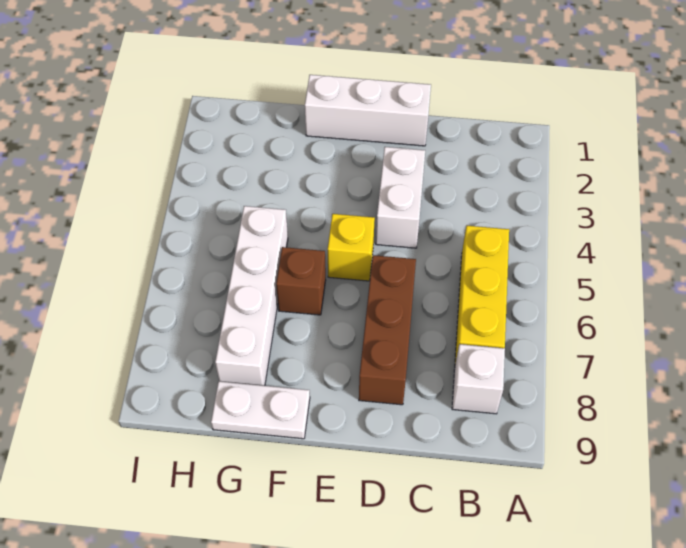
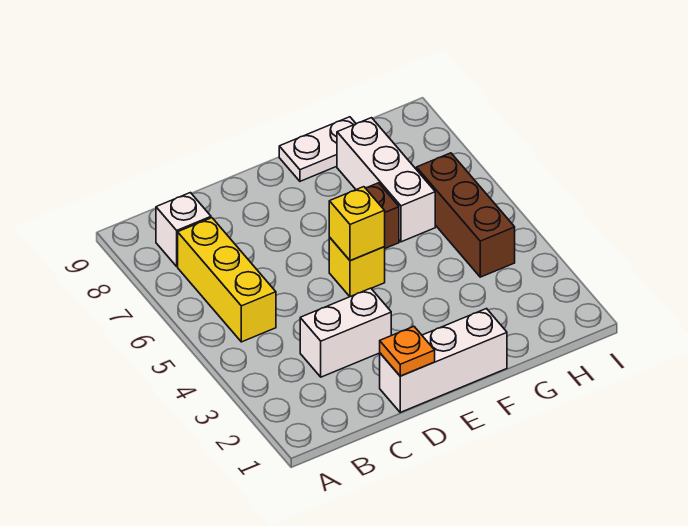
none -> orange plate D1 level 2
white brick D3:D4 level 1 -> white brick C3:D3 level 1
brown brick D6:D8 level 1 -> brown brick H4:H6 level 1
none -> yellow brick E5 level 2
white brick G5:G8 level 1 -> white brick G6:G8 level 1

